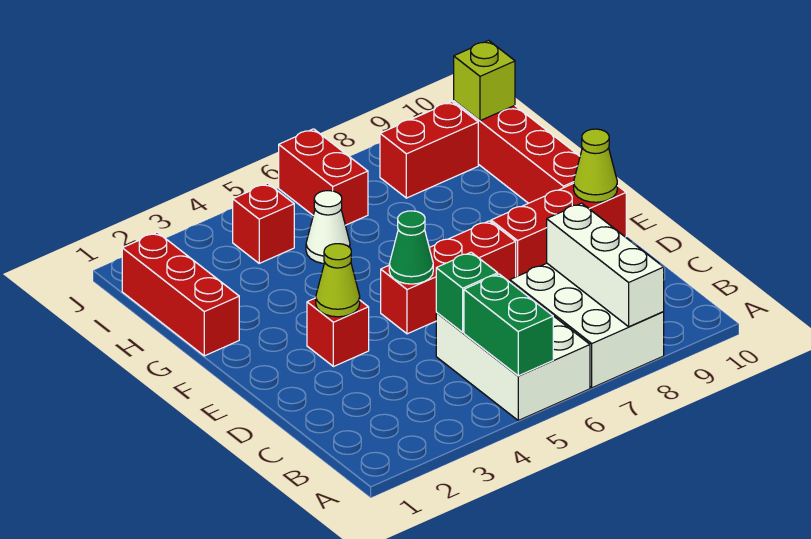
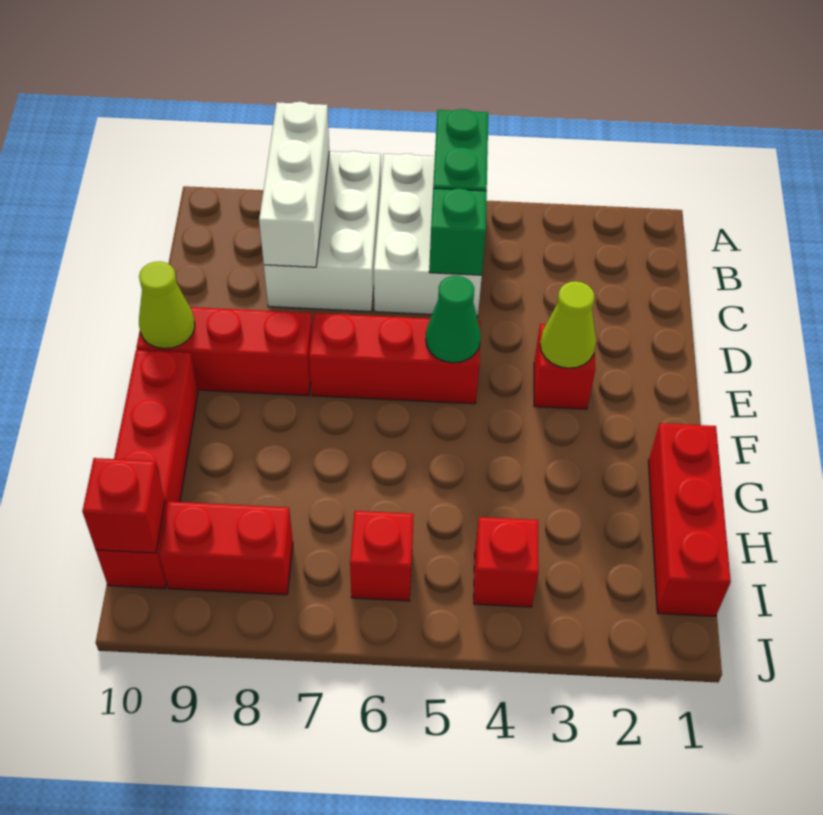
white cone H5 level 1 -> none
red brick I6:J6 level 1 -> red brick I6 level 1
lime brick I10 level 2 -> red brick I10 level 2

